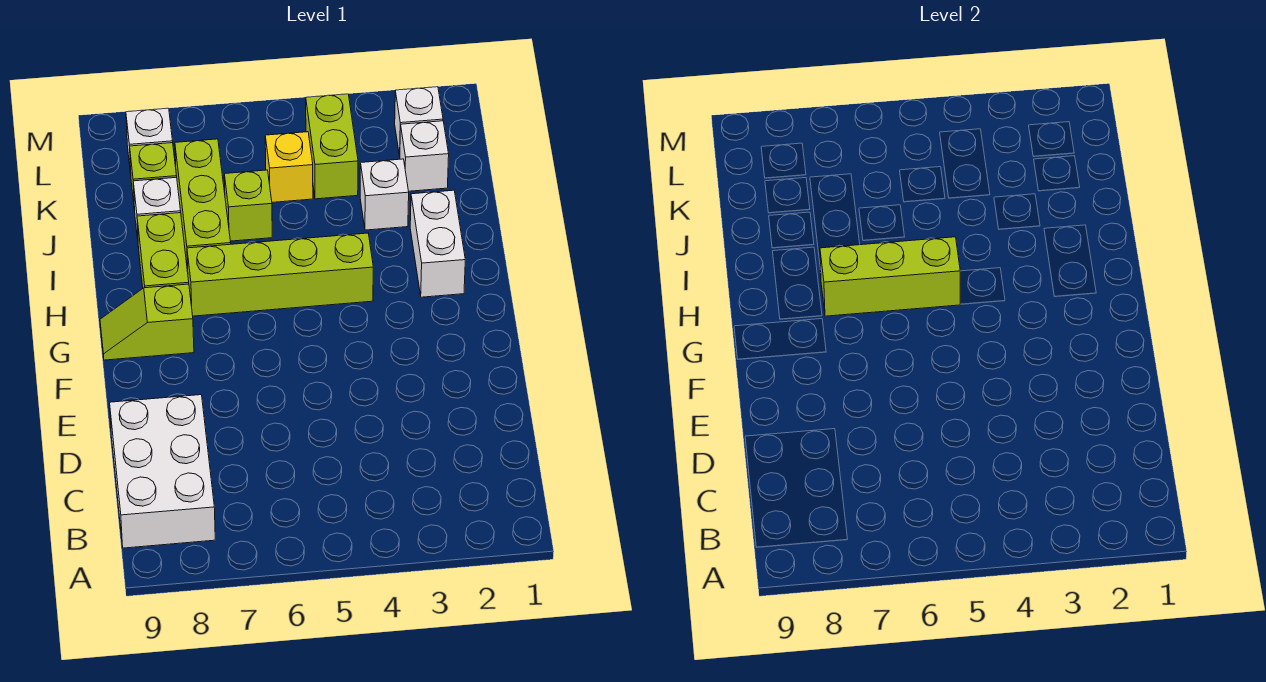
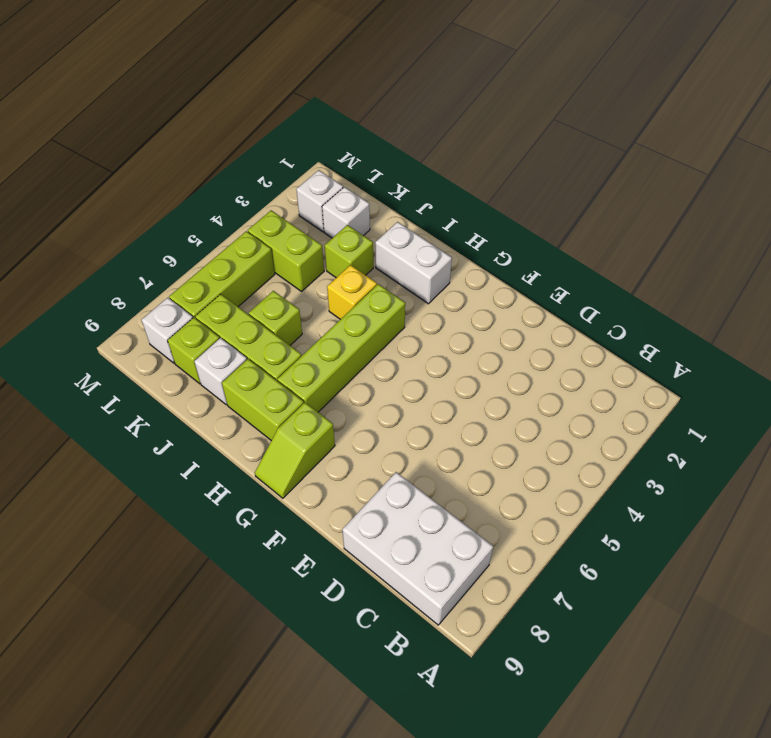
lime brick H5:H7 level 2 -> lime brick L5:L7 level 1
white brick J3 level 1 -> lime brick J3 level 1
yellow brick K5 level 1 -> yellow brick I4 level 1

